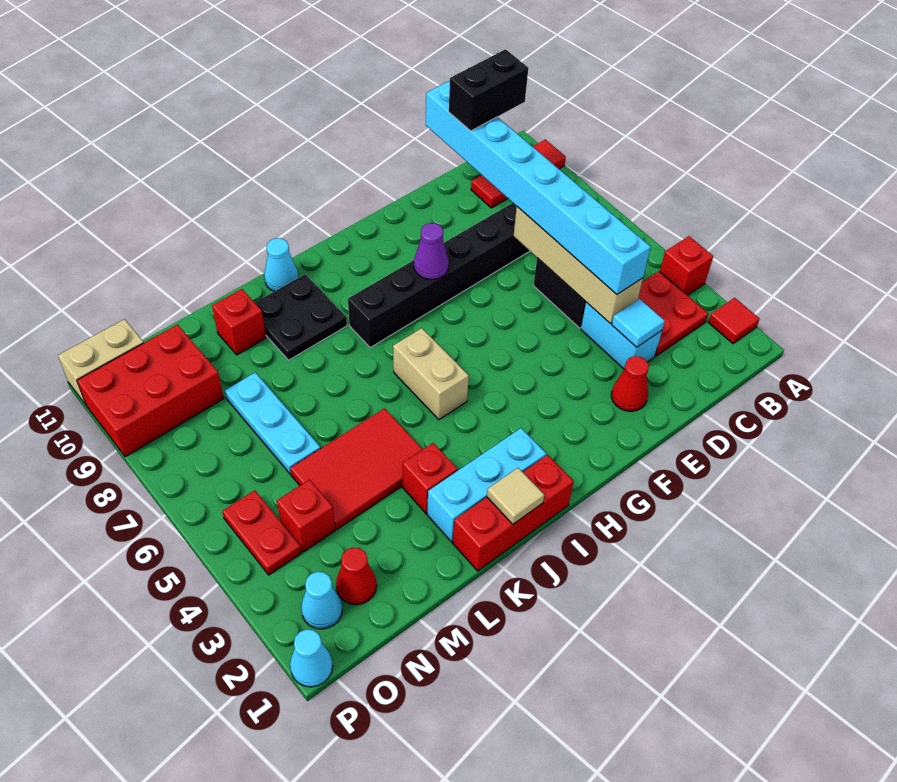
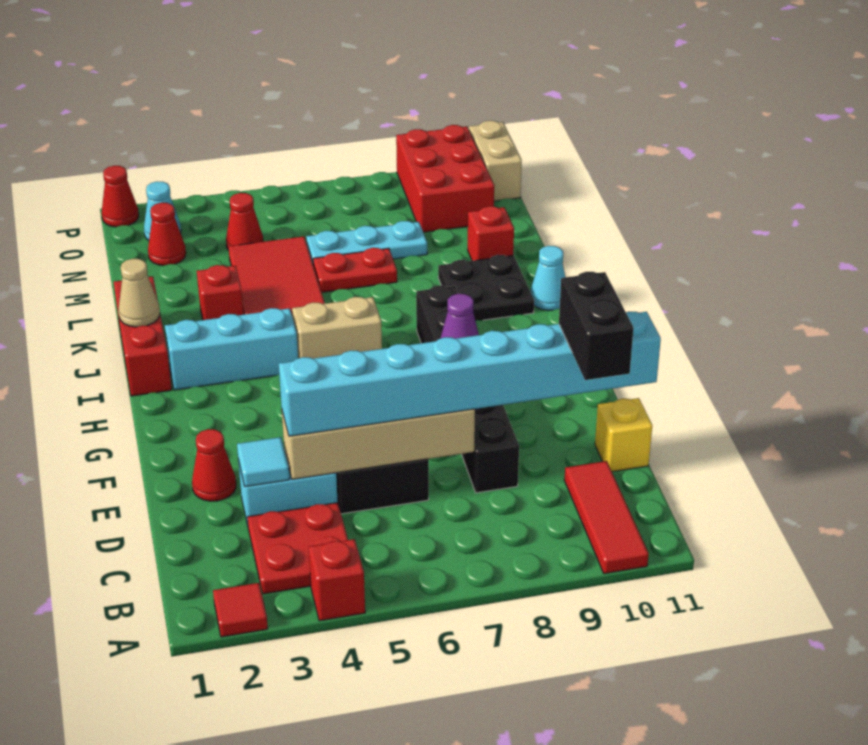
none -> yellow brick D11 level 1
cyan brick I2:K2 level 1 -> cyan brick I2:I4 level 1
tan tile J1 level 2 -> tan cone J1 level 2
red brick N4 level 1 -> red cone N4 level 1
red plate O4:O5 level 1 -> red plate L6:L7 level 1
cyan cone P1 level 1 -> red cone P1 level 1

